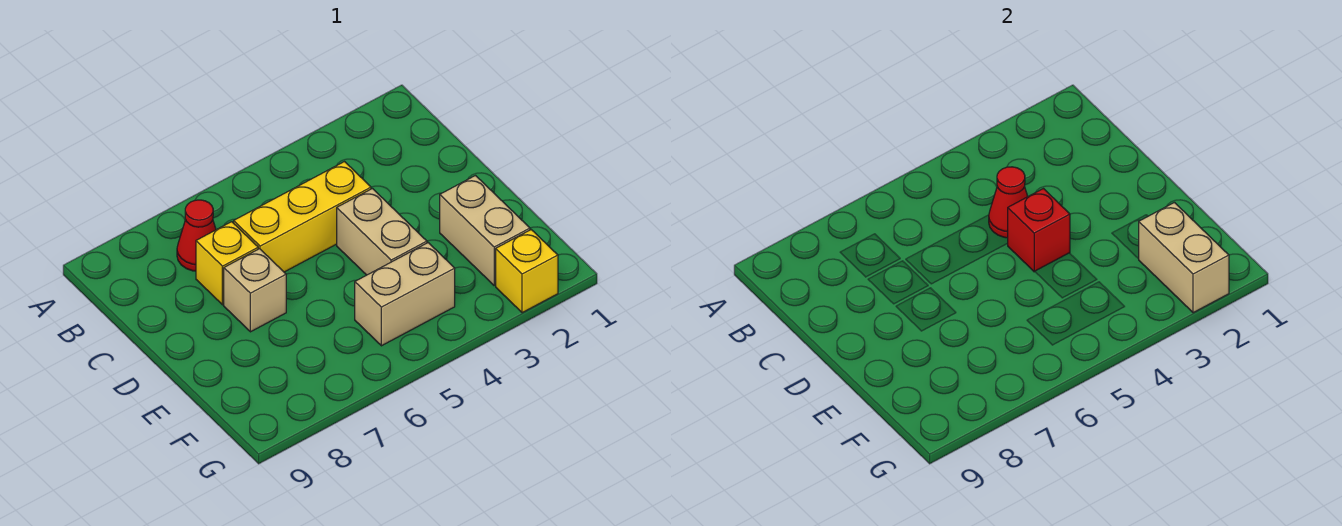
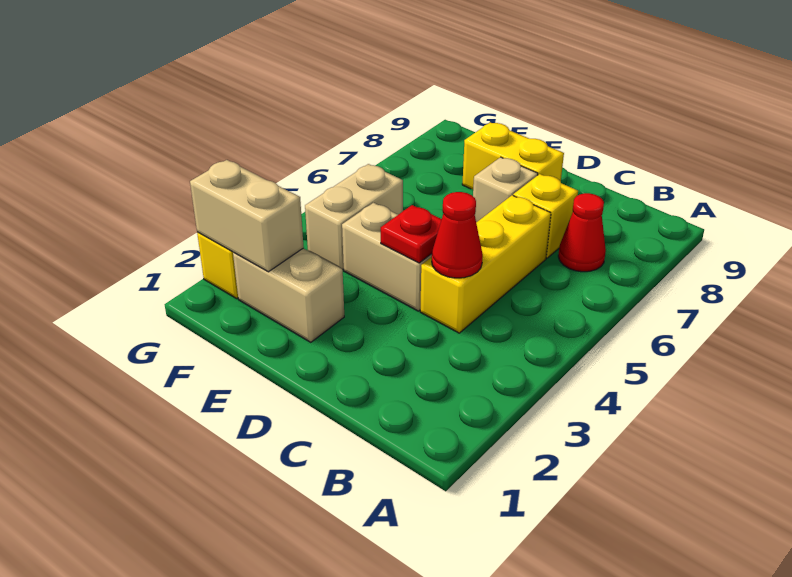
red brick D4 level 2 -> red plate D4 level 2
none -> yellow brick D8:E8 level 1

